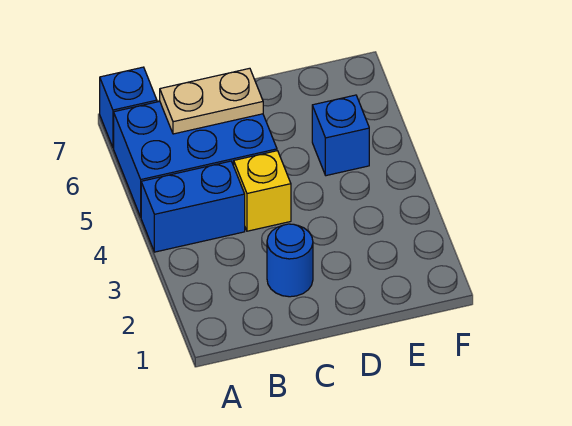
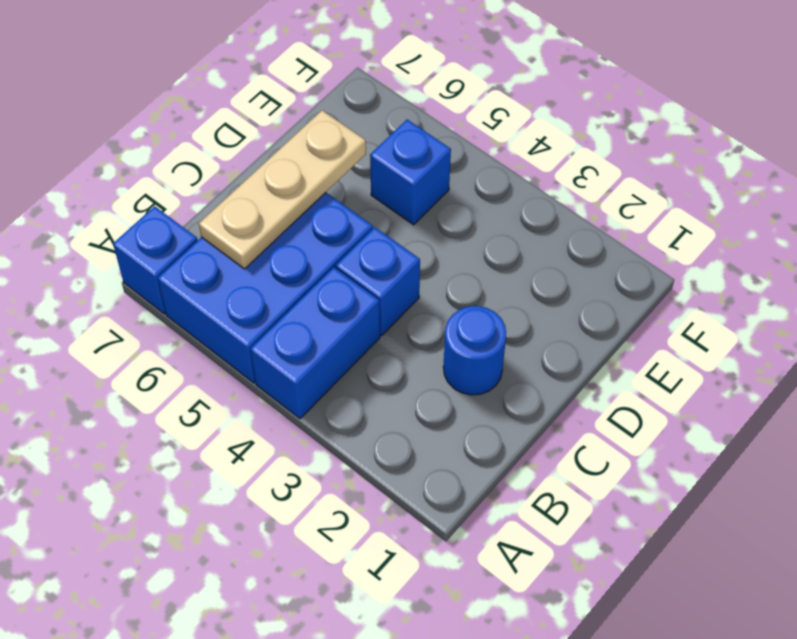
tan plate B6:C6 level 2 -> tan plate B6:D6 level 2
yellow brick C4 level 1 -> blue brick C4 level 1

